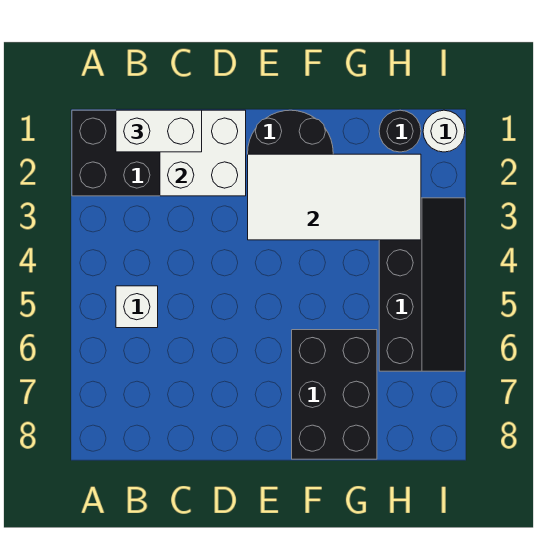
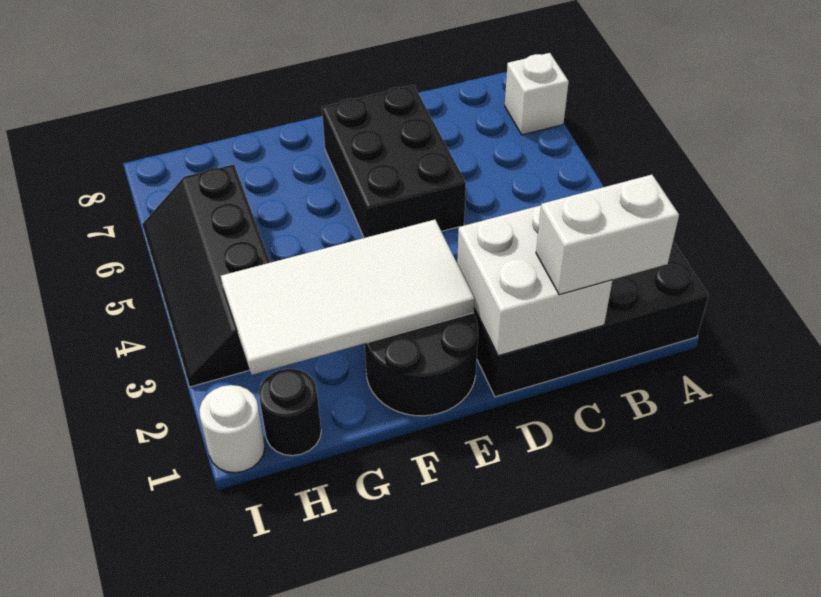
white brick B5 level 1 -> white brick A7 level 1
black brick F6:G8 level 1 -> black brick D5:E7 level 1

